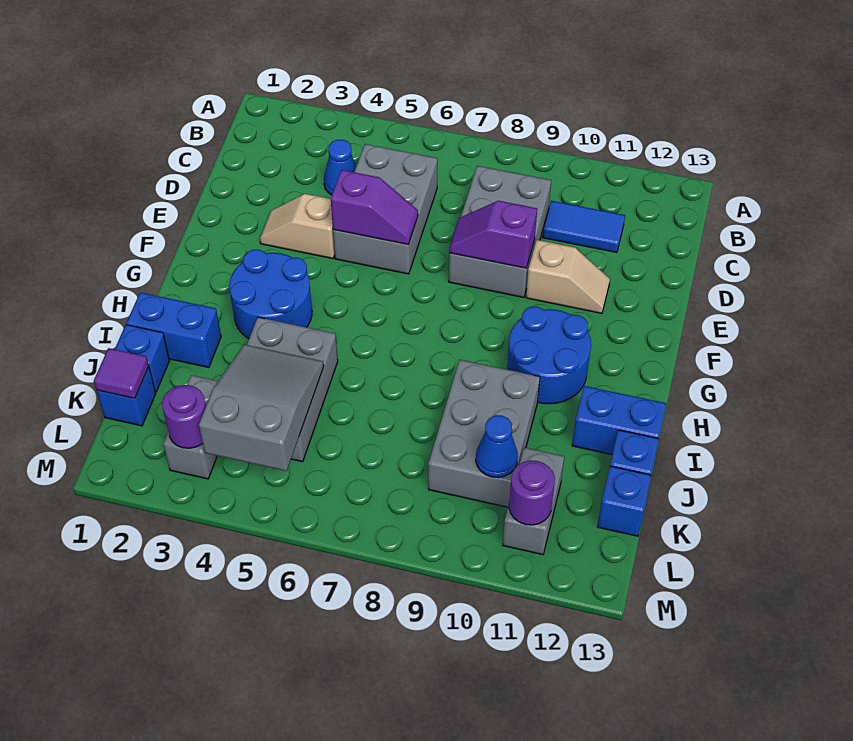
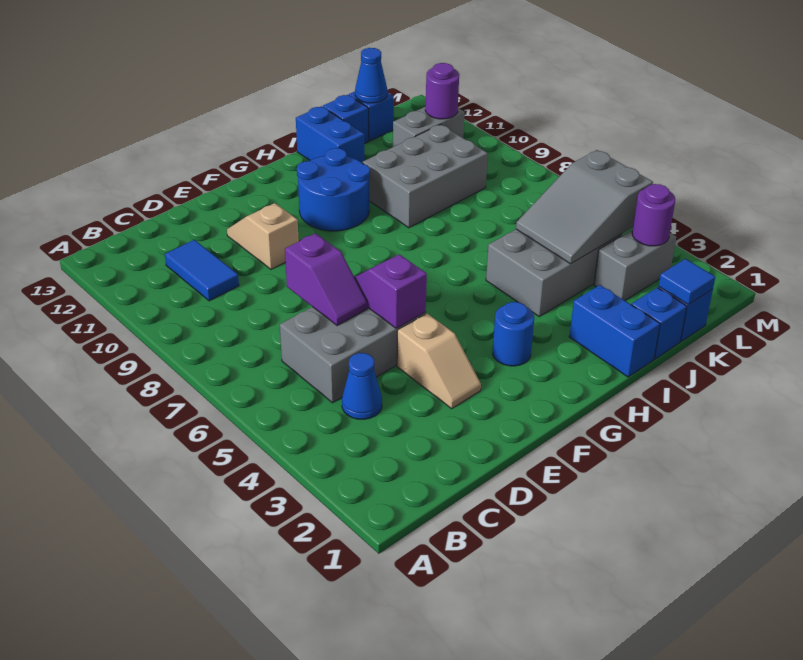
grey brick C8:E9 level 1 -> none
purple slope E8:E9 level 2 top 9 -> purple slope D6:D7 level 2 top 7
blue round brick G3:H4 level 1 -> blue round brick G3 level 1
purple tile K1 level 2 -> blue tile K1 level 2
blue cone K10 level 2 -> blue cone K13 level 2

